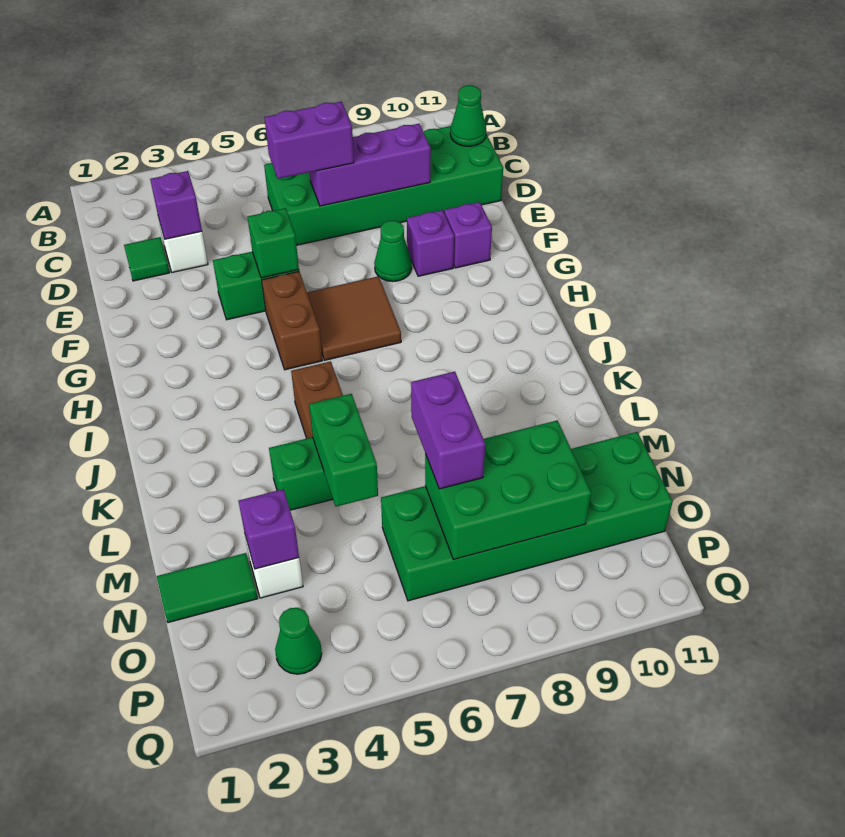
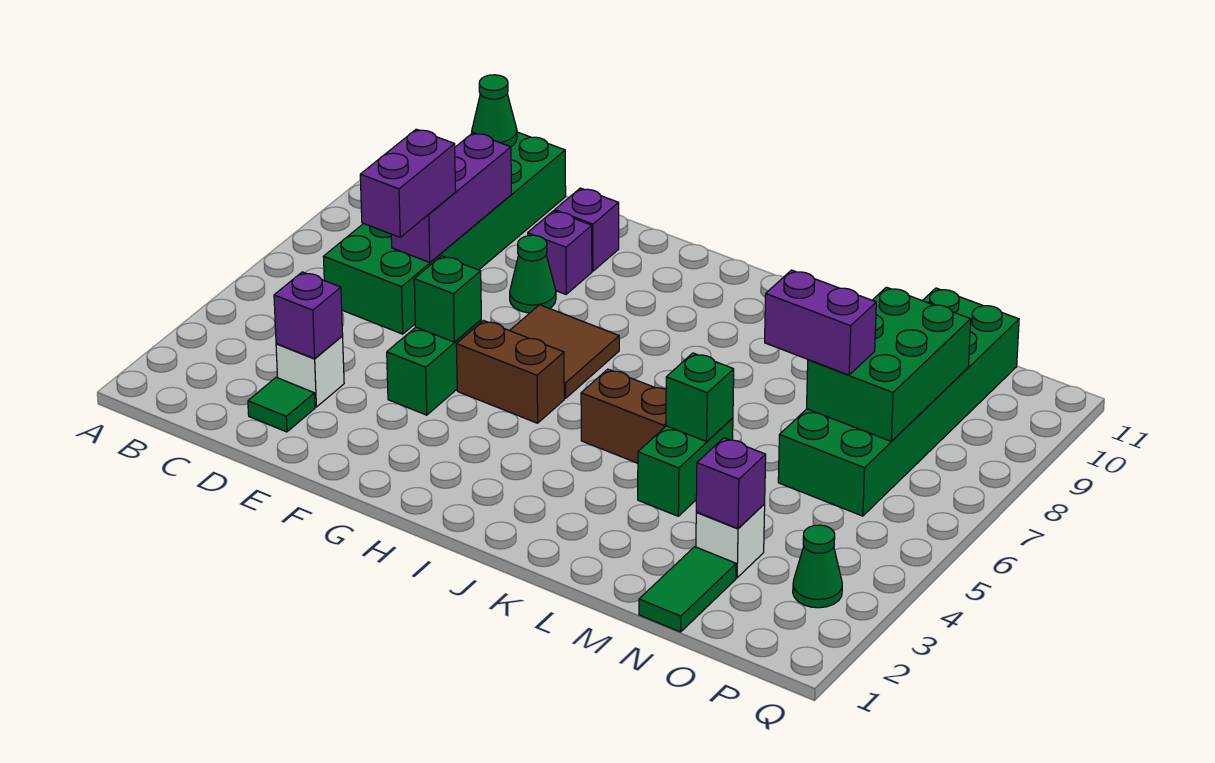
green brick L5:M5 level 2 -> green brick L5 level 2

